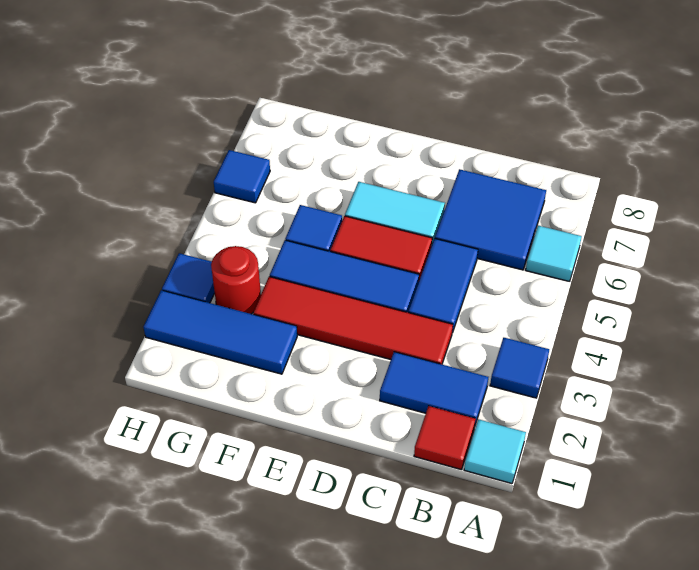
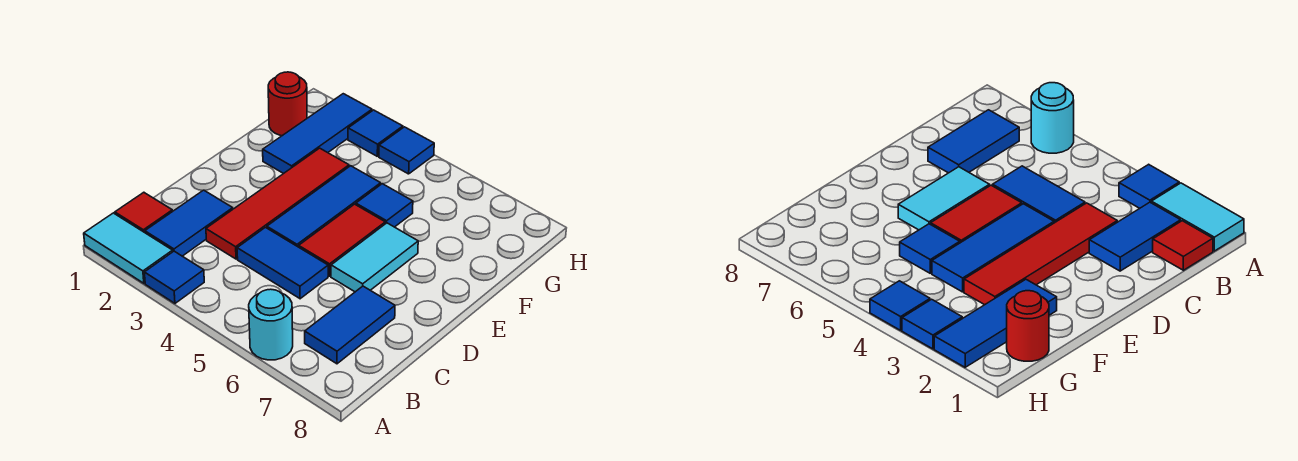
cyan tile A1 level 1 -> cyan tile A1:A2 level 1
cyan tile A6 level 1 -> cyan round brick A6 level 1
blue tile B6:C7 level 1 -> blue tile B7:C7 level 1
red round brick G3 level 1 -> red round brick G1 level 1
blue tile H6 level 1 -> blue tile H4 level 1

